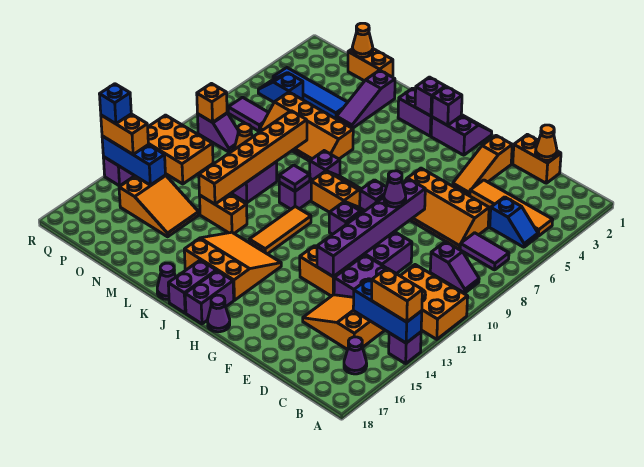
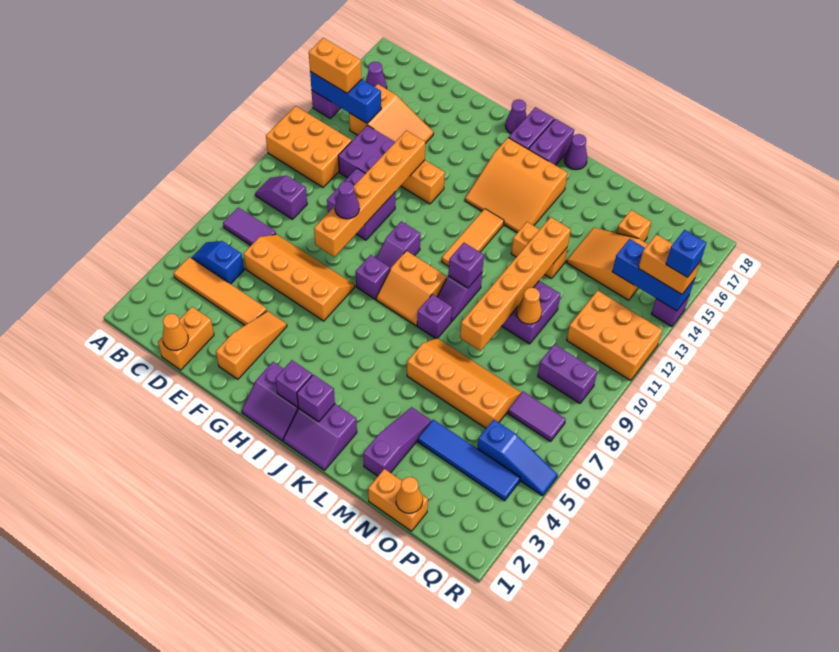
orange brick D1:E1 level 1 -> orange brick D1:D2 level 1
purple brick F8:F13 level 2 -> orange brick F8:F13 level 2
purple tile K10 level 2 -> purple brick K10 level 2
blue slope P5:Q5 level 1 top P -> blue slope P5:R5 level 1 top P
purple slope P9:Q9 level 1 top Q -> purple brick P9:Q9 level 1
orange brick Q9 level 2 -> orange brick O16 level 1

